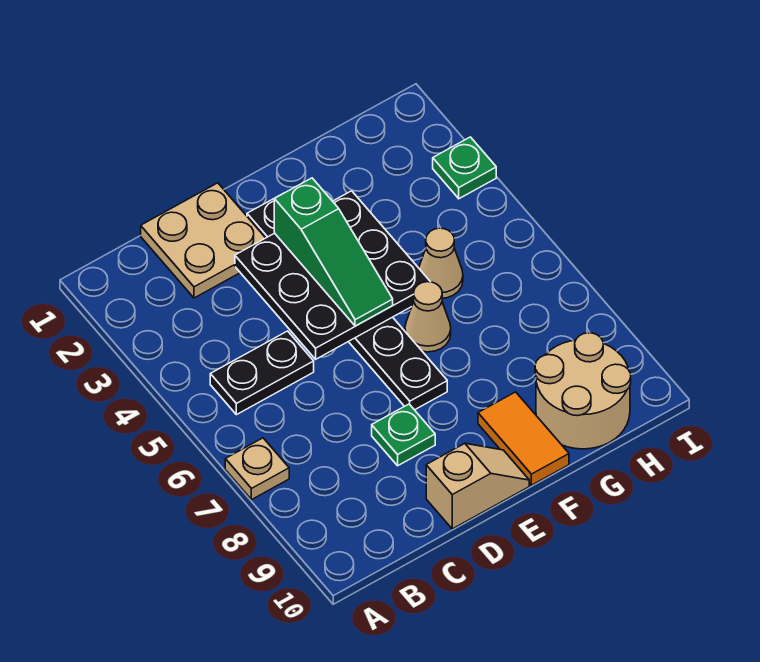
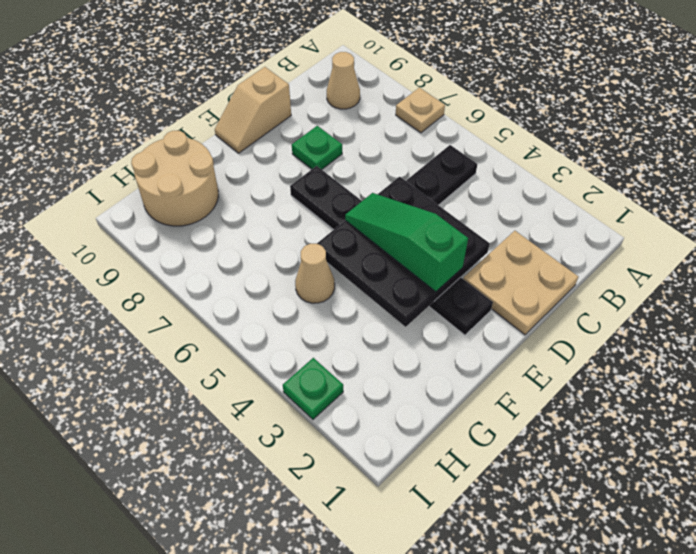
tan cone F6 level 1 -> tan cone B9 level 1
orange tile F9:F10 level 1 -> none

